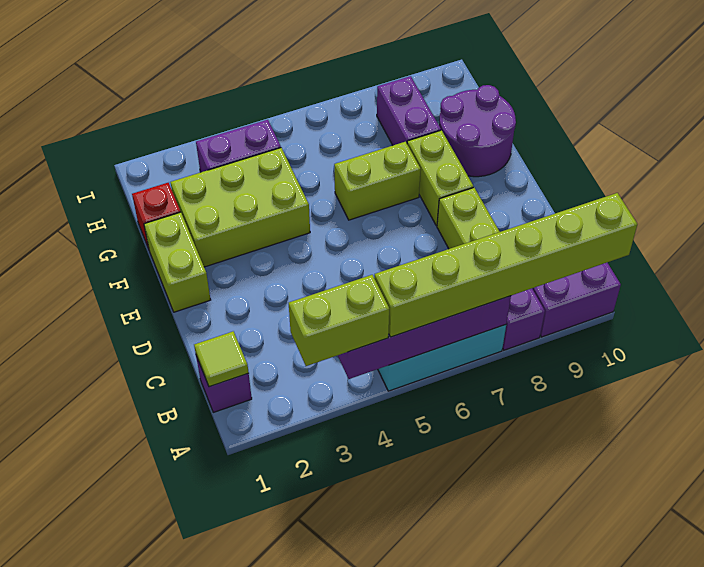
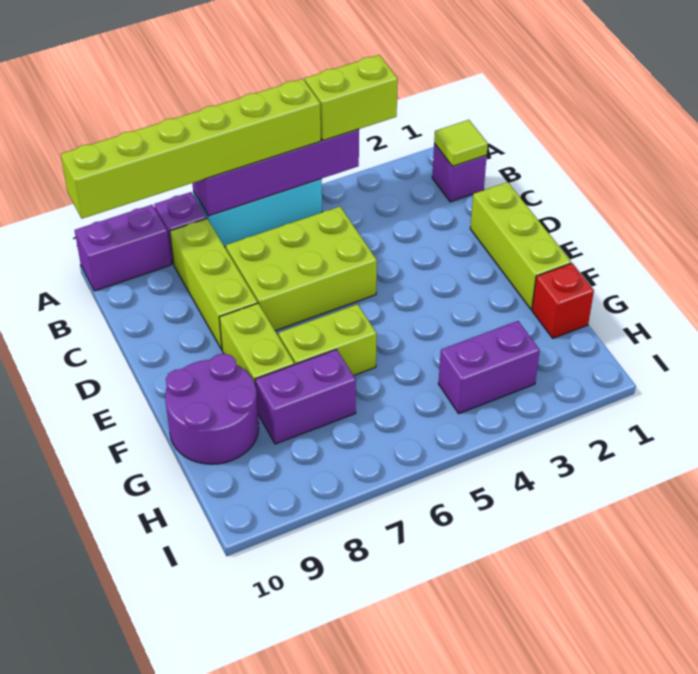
lime brick E1:F1 level 1 -> lime brick D1:F1 level 1
lime brick F2:G4 level 1 -> lime brick C5:D7 level 1
purple brick G8:H8 level 1 -> purple brick G7:G8 level 1

